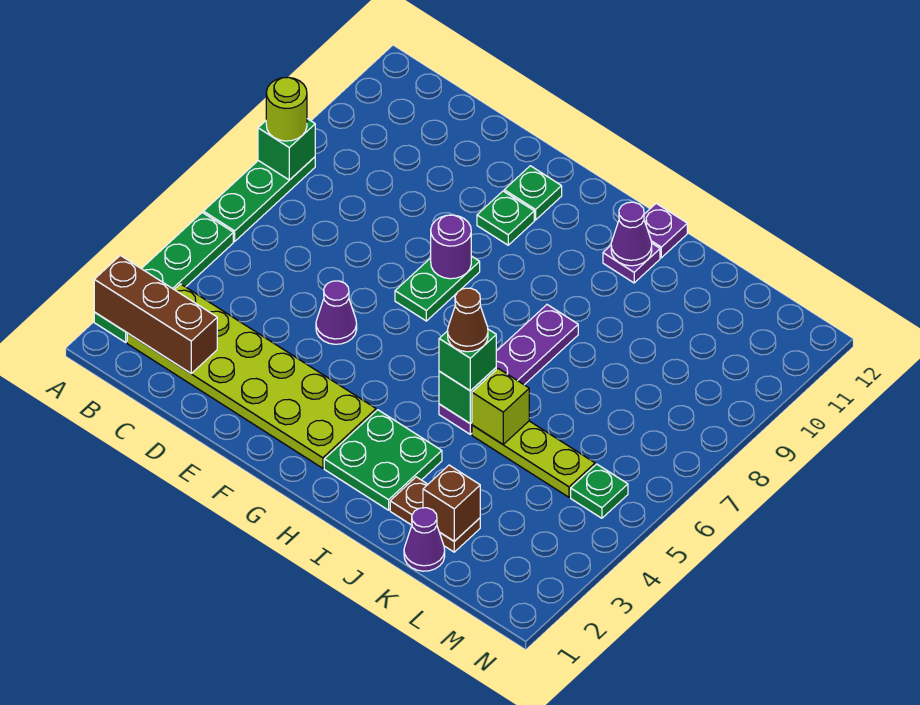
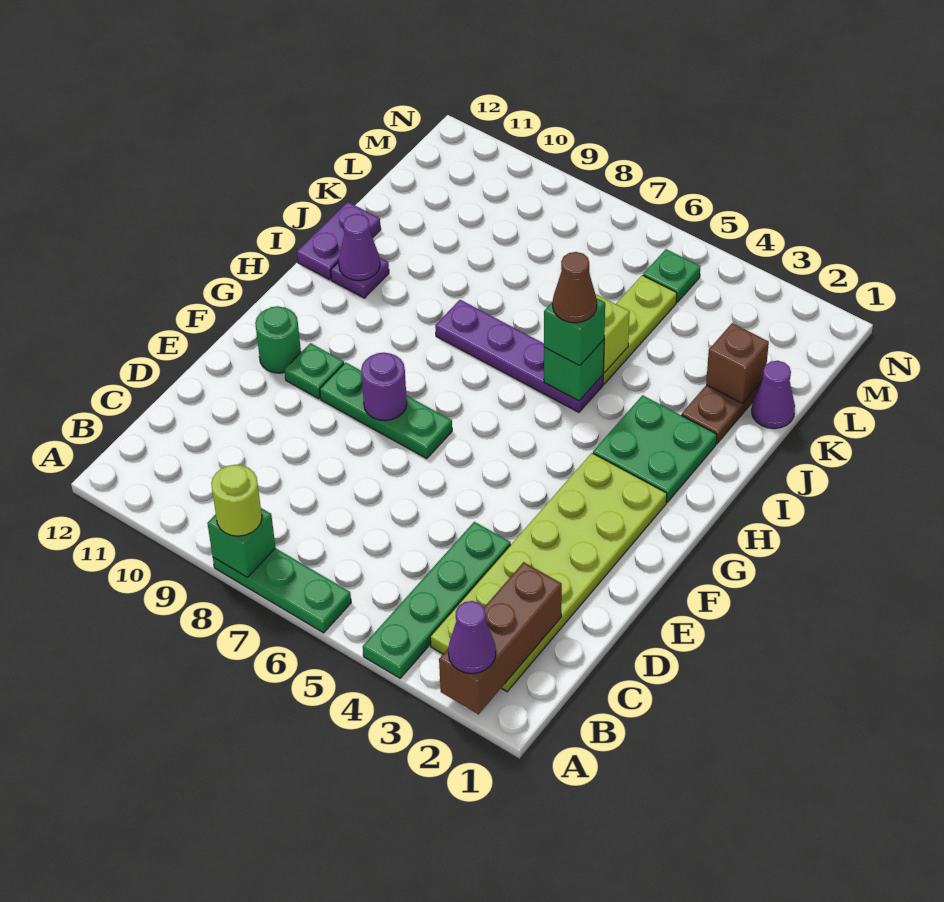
green plate A2:A5 level 1 -> green plate A4:D4 level 1
purple cone E5 level 1 -> purple cone A2 level 3
green plate F7:F8 level 1 -> green plate F7:F9 level 1
green plate F11 level 1 -> green round brick F11 level 1
purple plate I12 level 1 -> purple plate I12:J12 level 1

